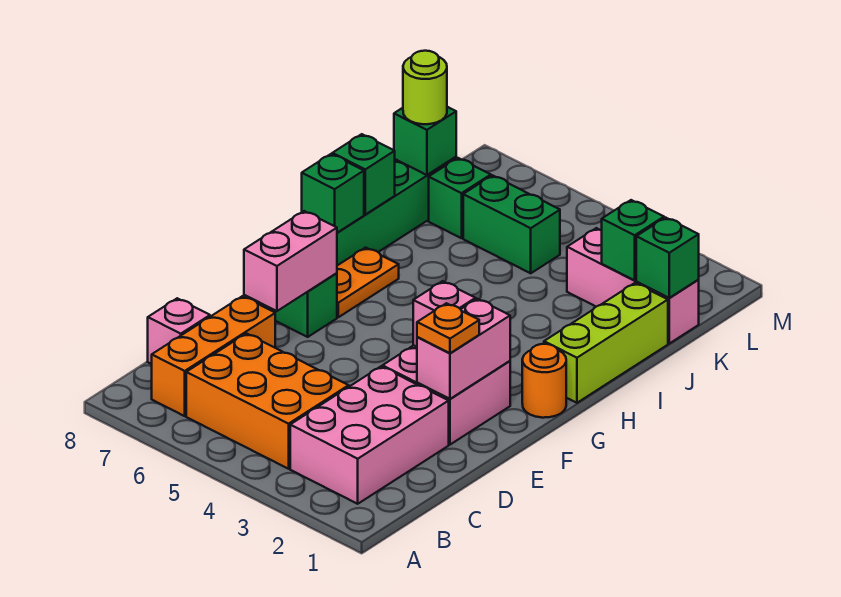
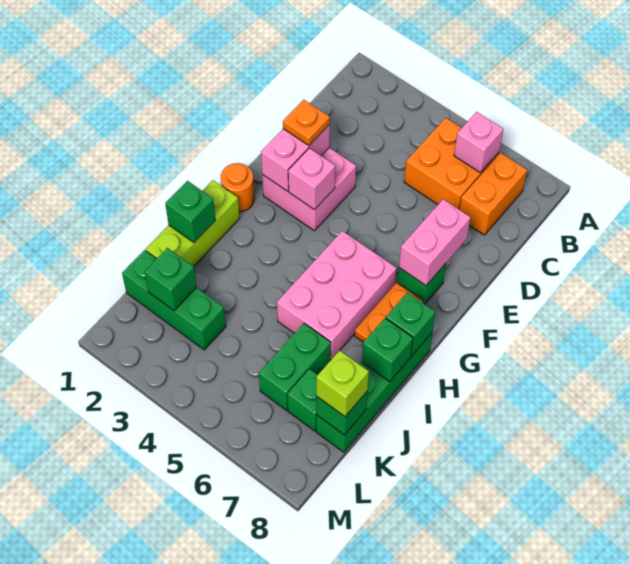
pink brick B2:D3 level 1 -> pink brick G5:I6 level 1
orange brick B4:C6 level 1 -> orange brick B5:C6 level 1
orange brick B7:D7 level 1 -> orange brick B7:C7 level 1
pink brick C8 level 1 -> pink brick B6 level 2
pink brick K1:K3 level 1 -> green brick K1:K3 level 1
green brick K1 level 2 -> green brick I1 level 2
green brick K5:K6 level 1 -> green brick J6:K6 level 1
lime round brick K8 level 3 -> lime brick K8 level 3

